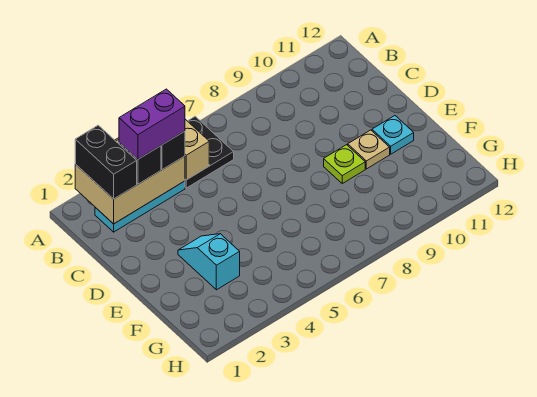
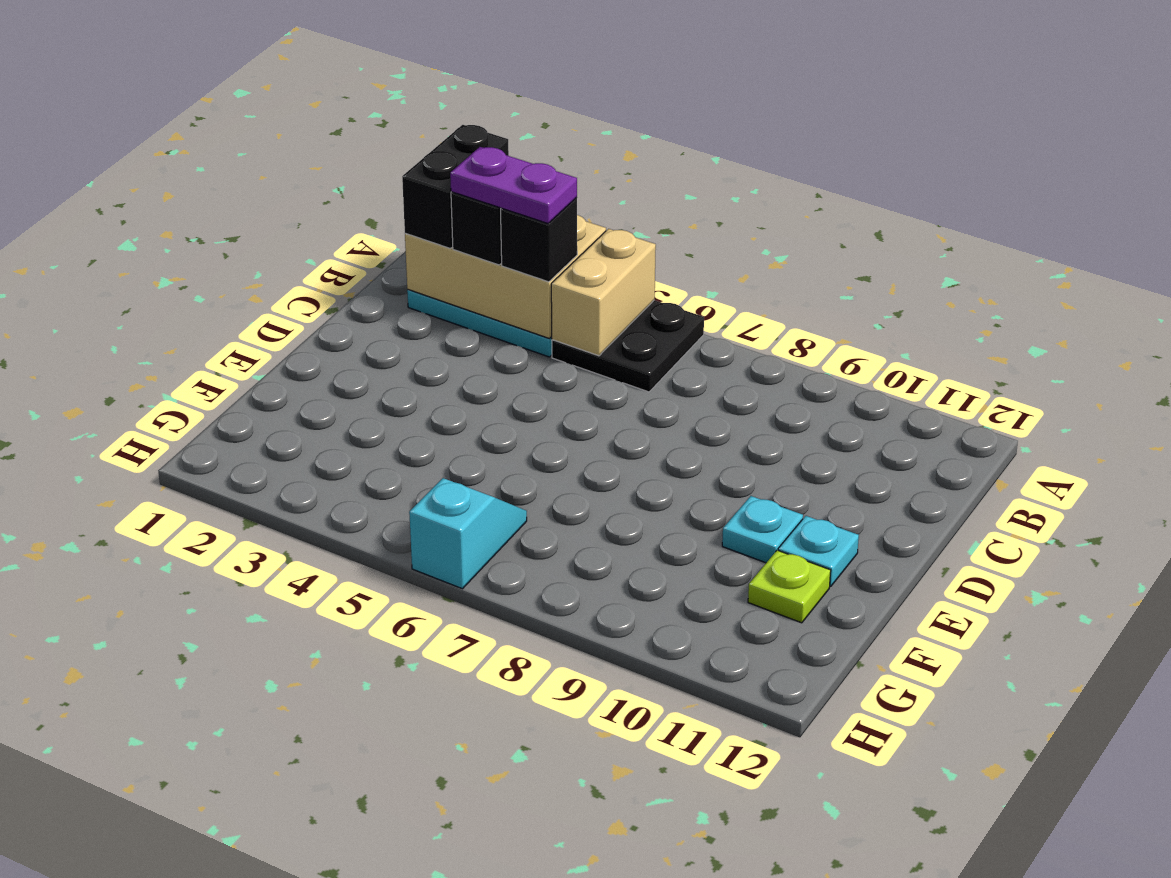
purple brick B3:B4 level 4 -> purple plate B3:B4 level 4
cyan slope E3:F3 level 1 top F -> cyan slope G6:H6 level 1 top H
lime plate E9 level 1 -> lime plate F11 level 1
tan plate E10 level 1 -> cyan plate E10 level 1

